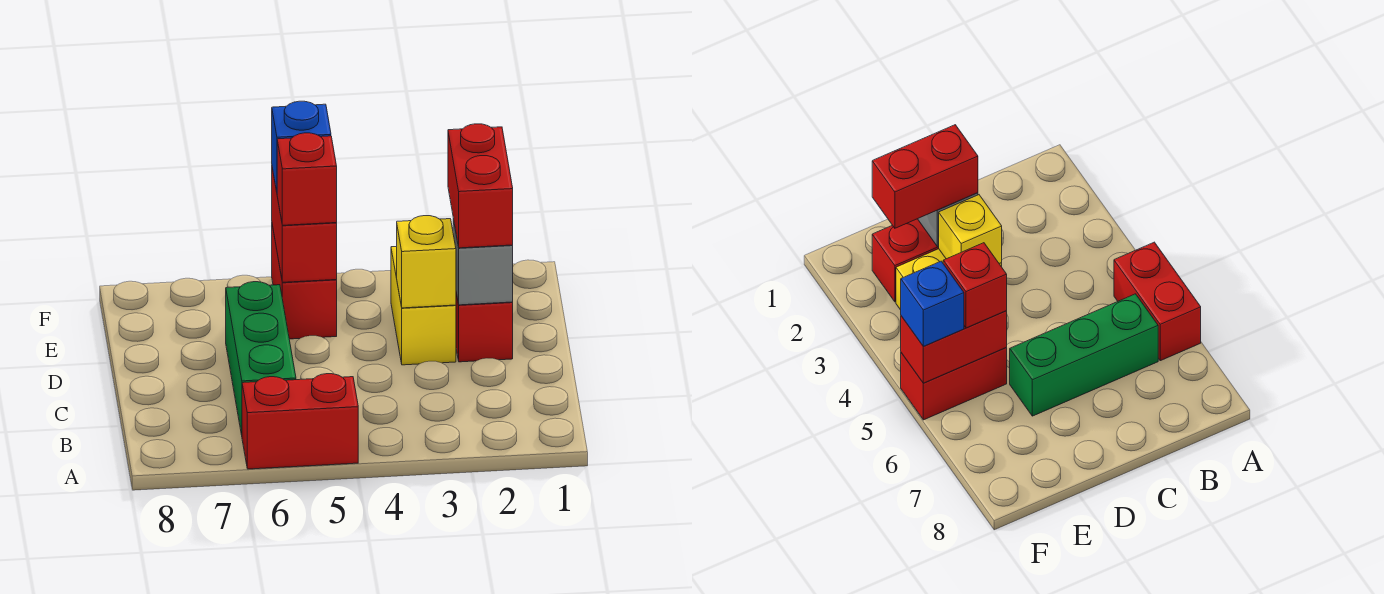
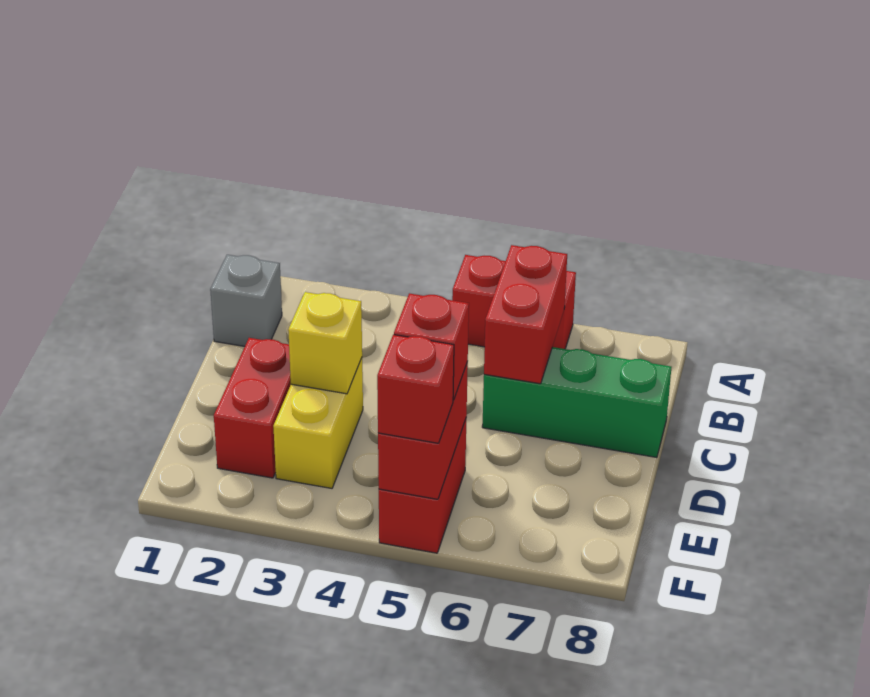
green brick B6:D6 level 1 -> green brick C6:C8 level 1
grey brick D2 level 2 -> grey brick B1 level 1
red brick D2:E2 level 3 -> red brick B6:C6 level 2
blue brick F5 level 3 -> red brick F5 level 3

